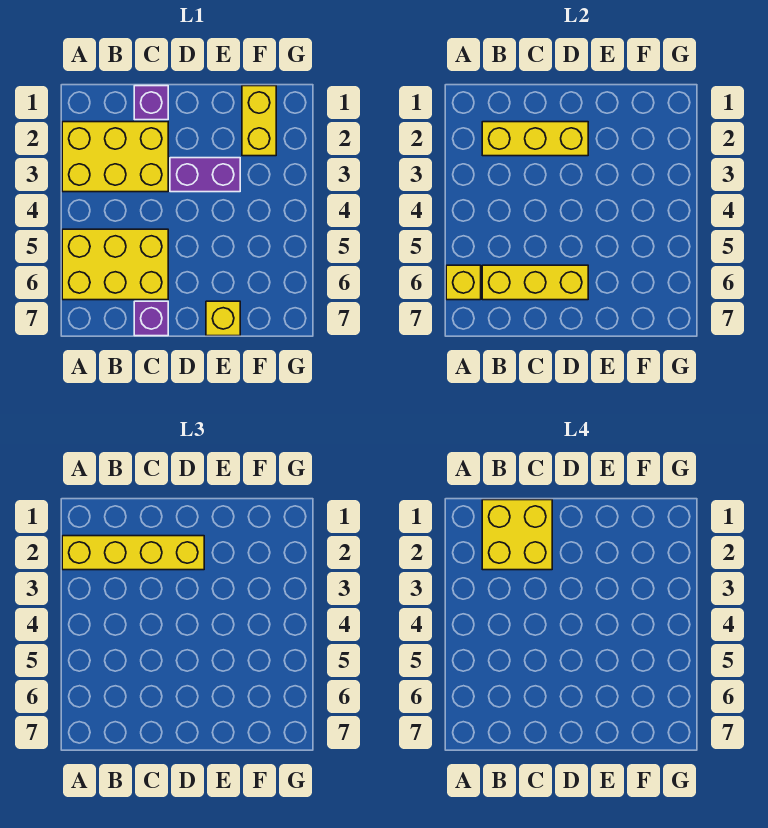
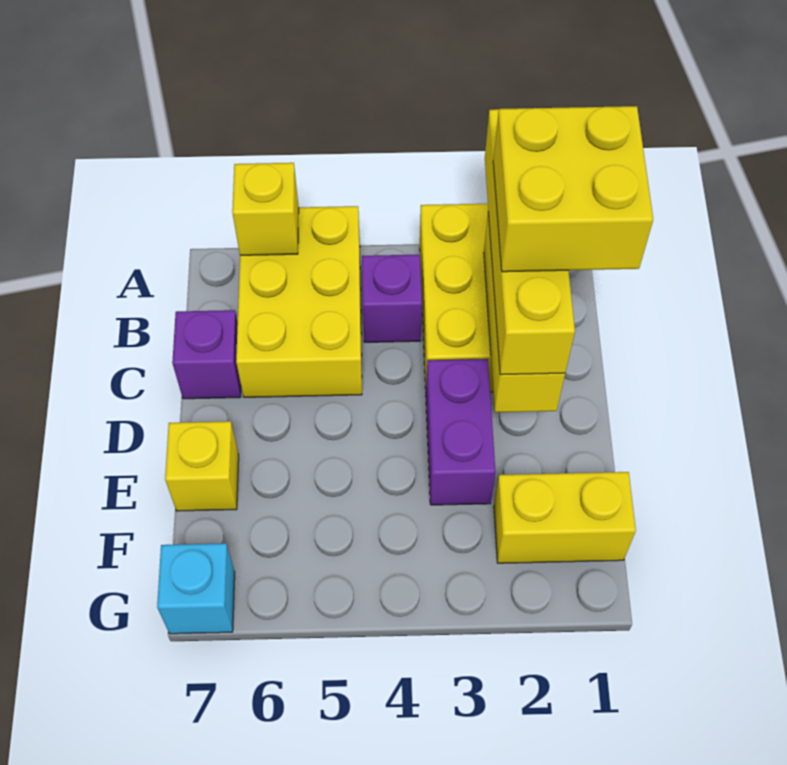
yellow brick B6:D6 level 2 -> none
purple brick C1 level 1 -> purple brick B4 level 1
none -> cyan brick G7 level 1

